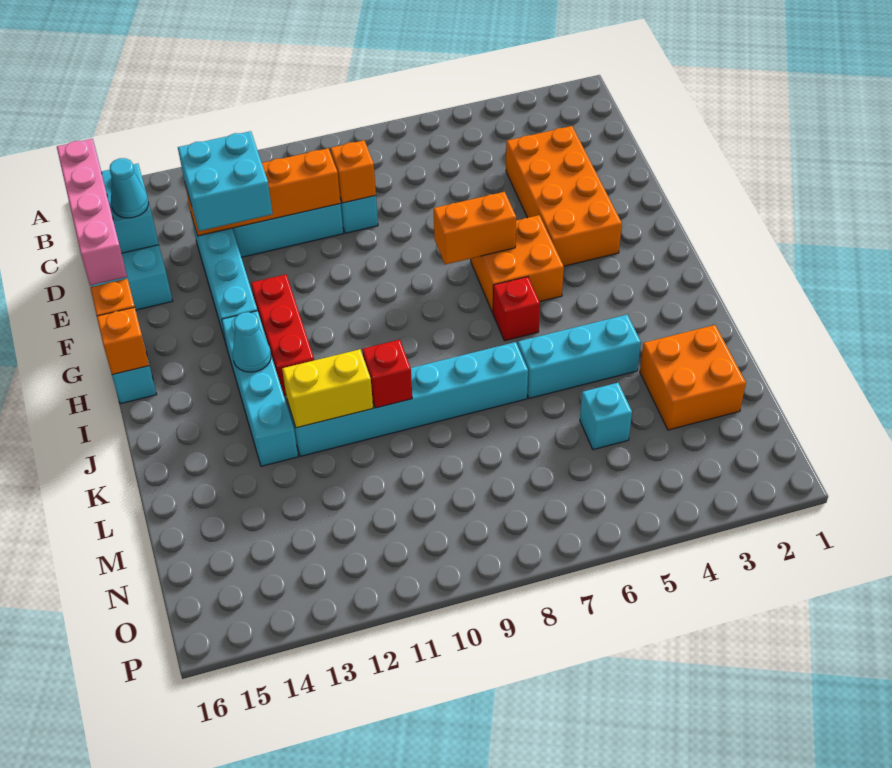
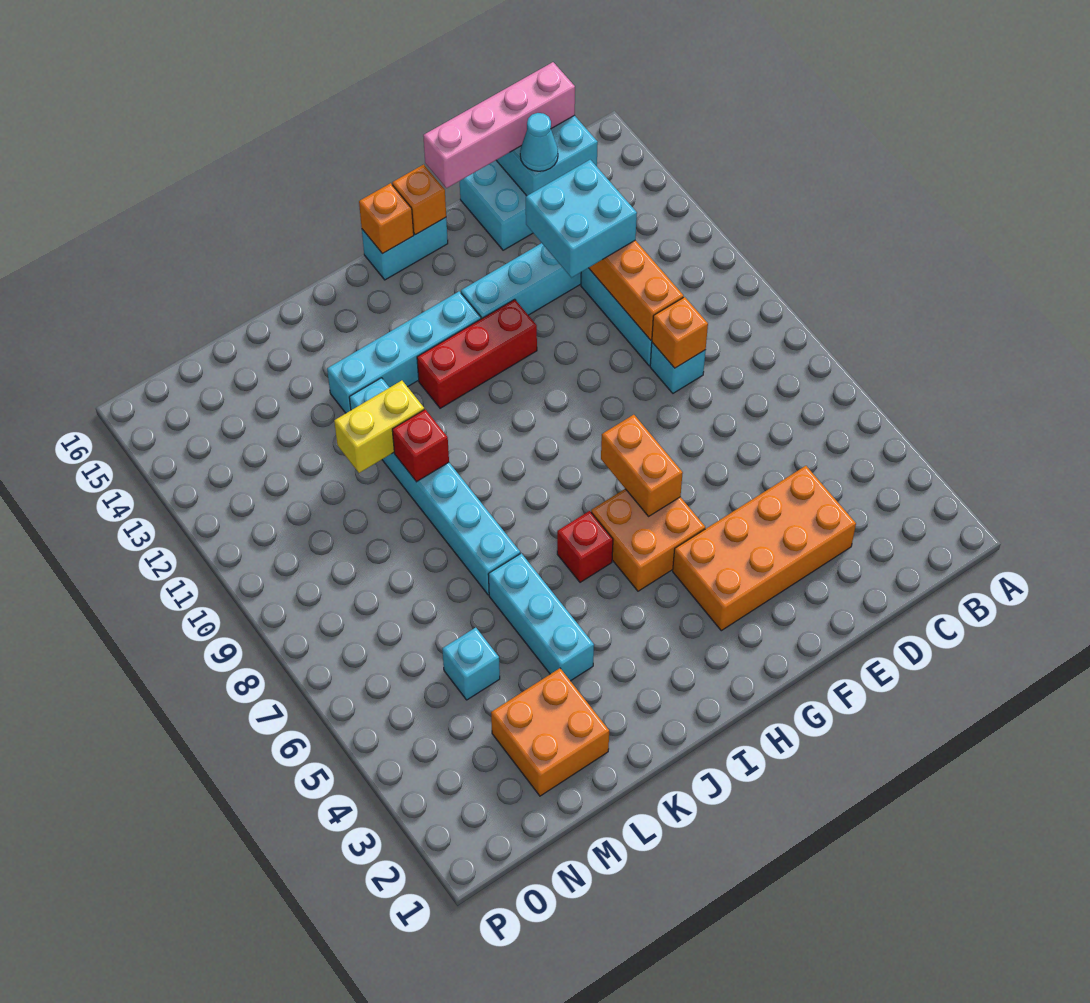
cyan cone I13 level 2 -> none
yellow brick K11:K12 level 2 -> yellow brick K11:L11 level 2

